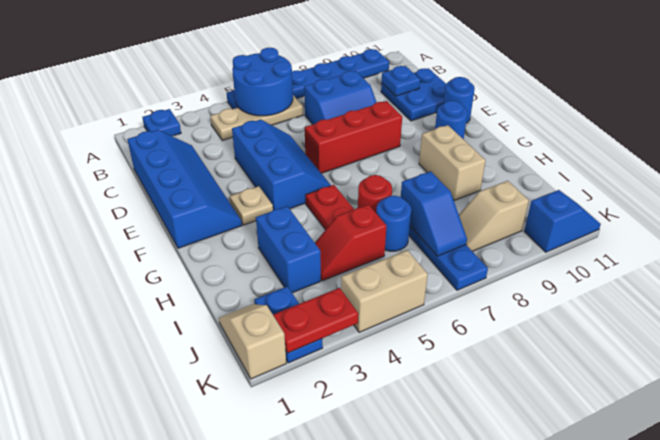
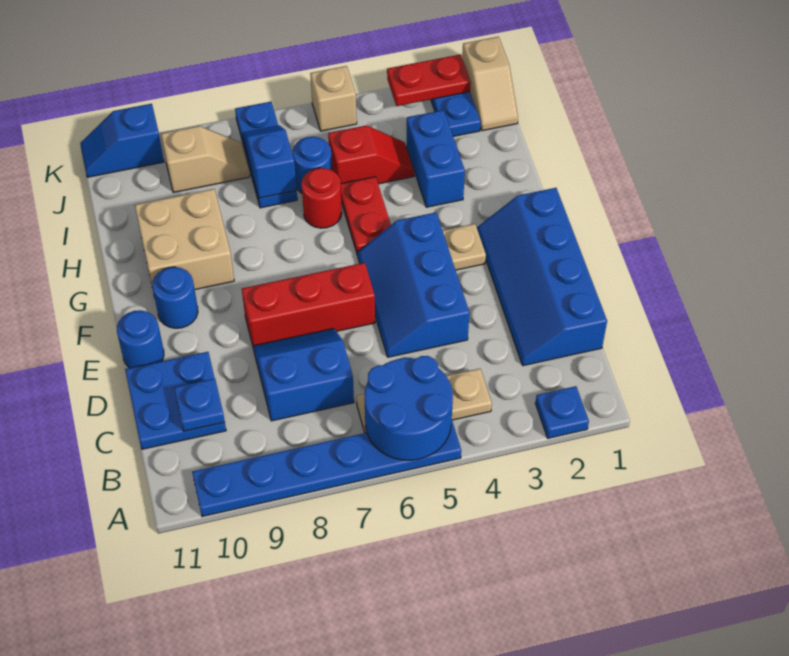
tan brick G9:H9 level 1 -> tan brick G9:H10 level 1
tan brick K4:K5 level 1 -> tan brick K5 level 1

